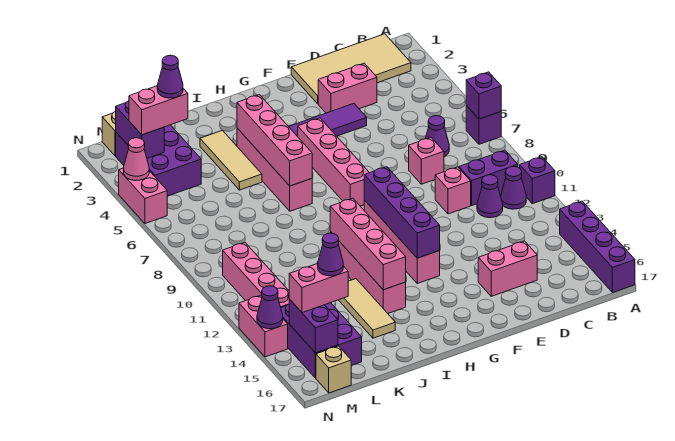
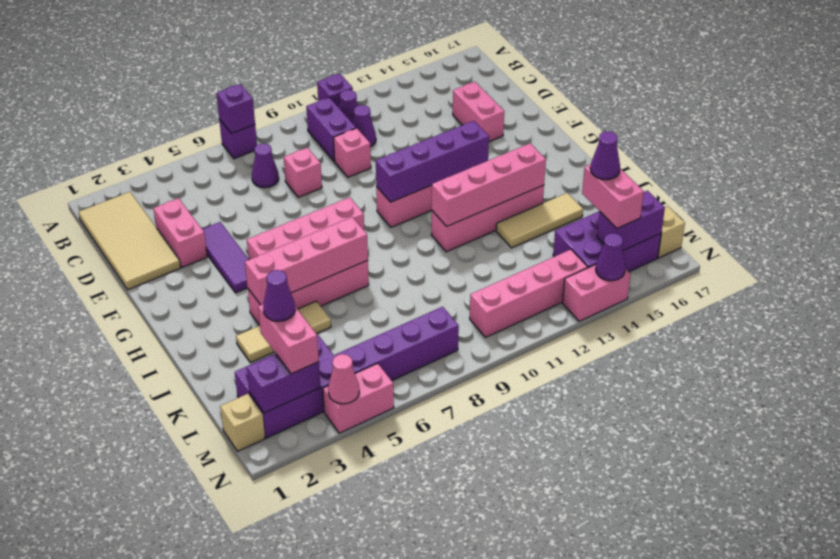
purple brick A14:A17 level 1 -> purple brick M5:M8 level 1

